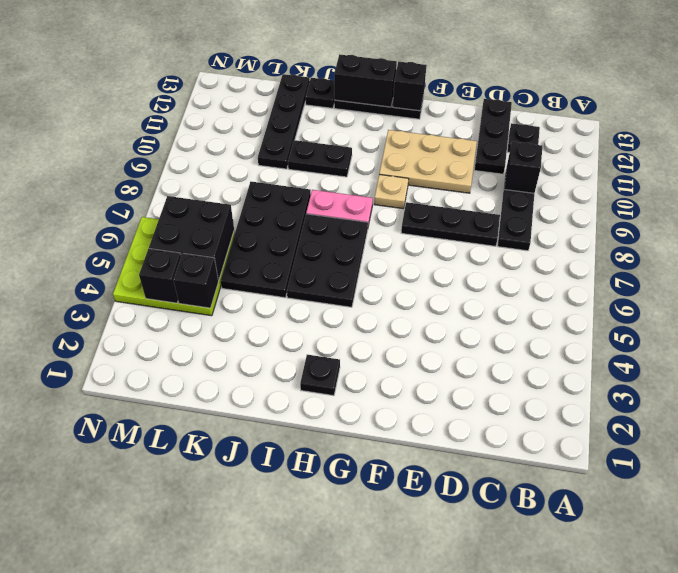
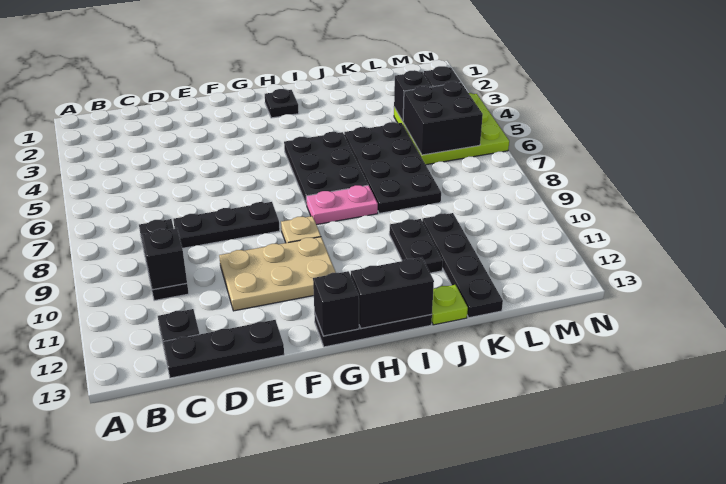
black plate D11:D13 level 1 -> black plate C13:E13 level 1
black plate I10:J10 level 1 -> black plate J10:J11 level 1
black plate J13 level 1 -> lime plate J13 level 1

